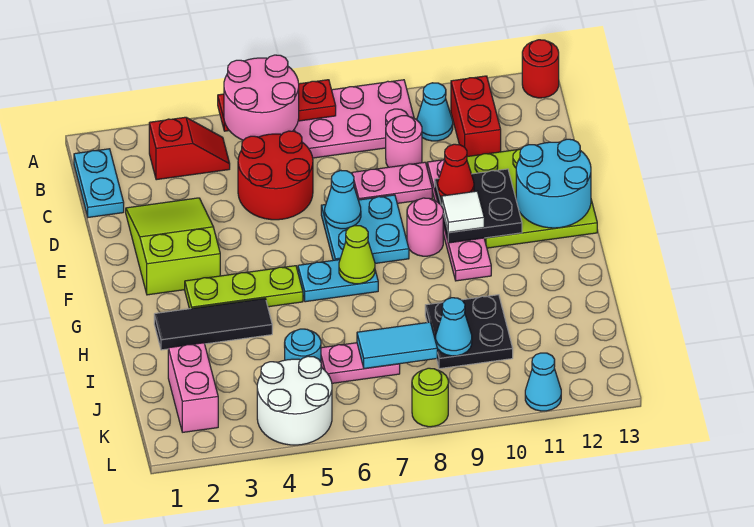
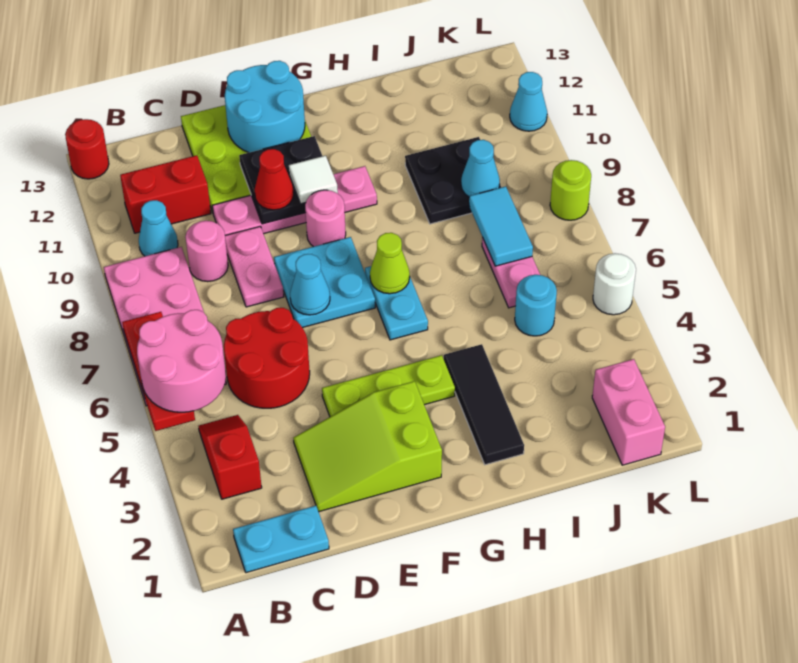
lime plate G3:G5 level 1 -> lime plate E4:G4 level 1
pink brick J2:K2 level 1 -> pink brick K1:K2 level 1
white round brick K4:L5 level 1 -> white round brick L5 level 1

